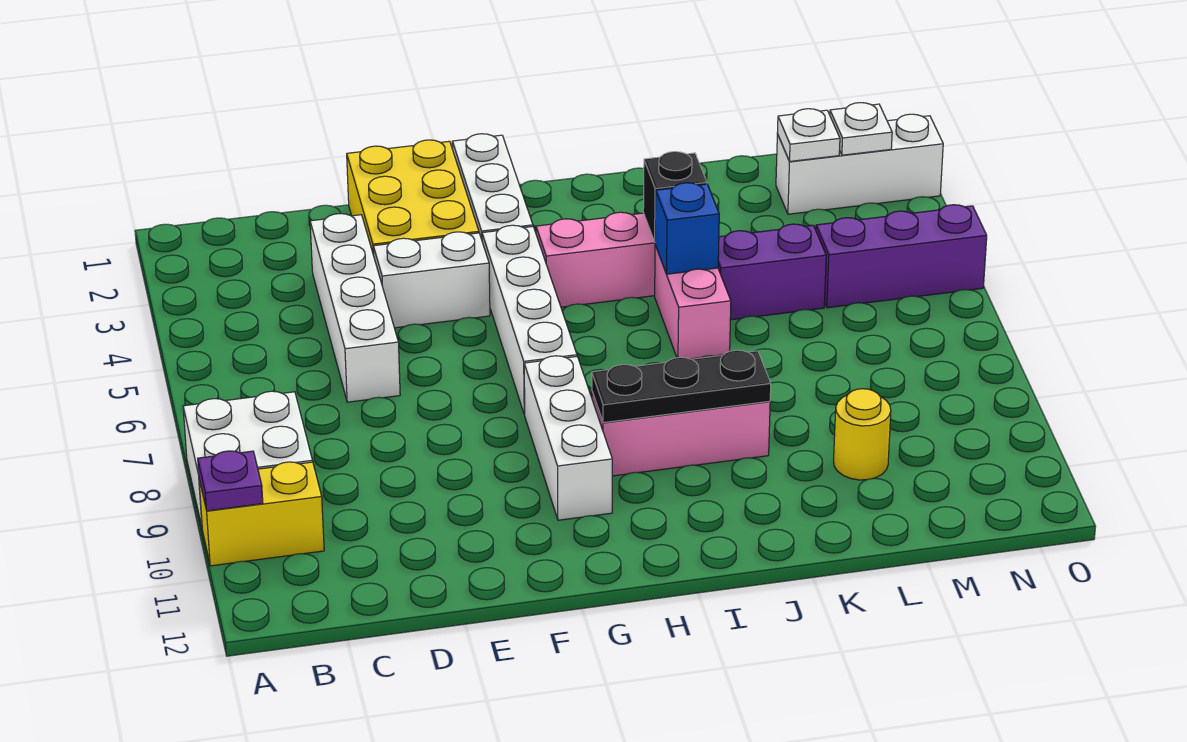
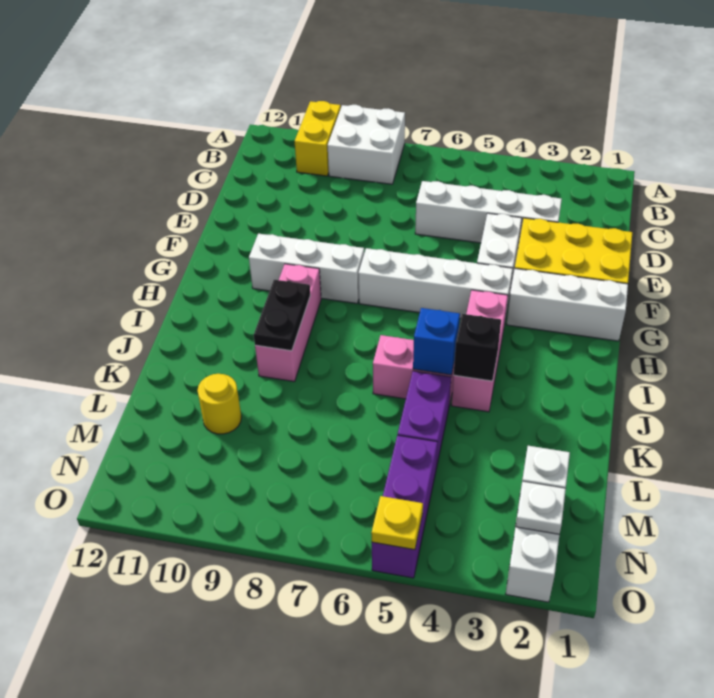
purple plate A10 level 2 -> none
black plate H9:J9 level 2 -> black plate I9:J9 level 2
none -> yellow plate O5 level 2

